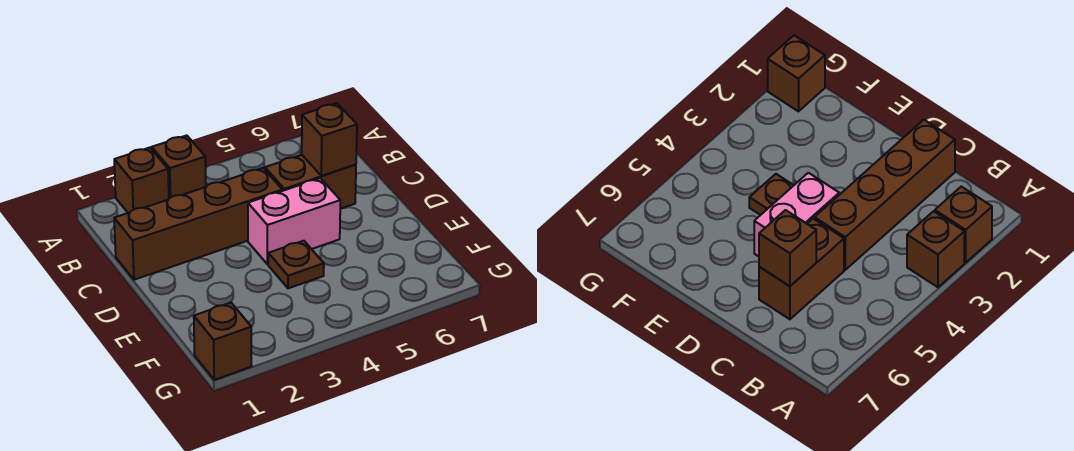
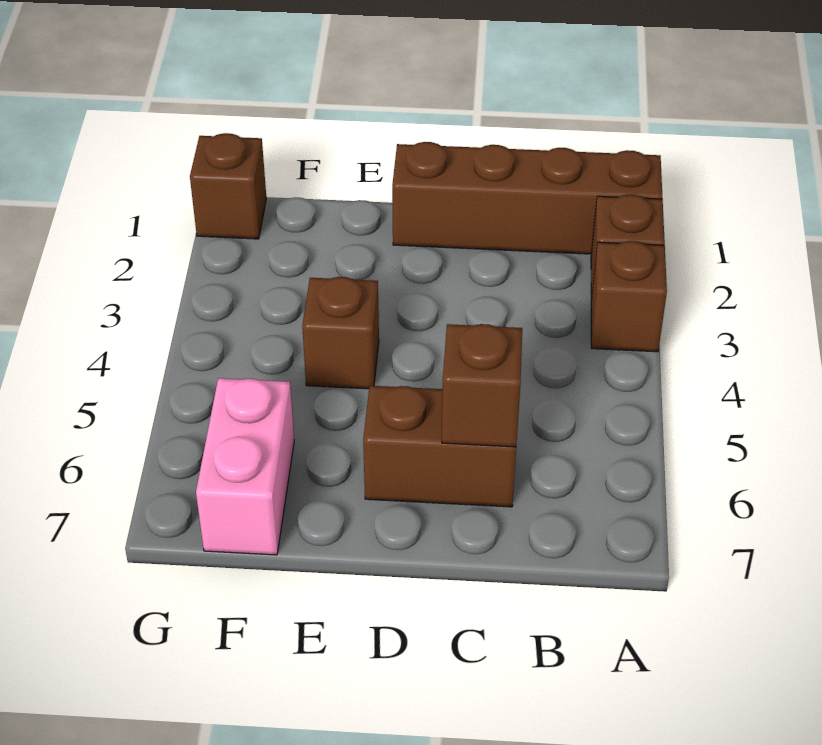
brown brick C1:C4 level 1 -> brown brick A1:D1 level 1
brown brick C5:C6 level 1 -> brown brick C6:D6 level 1
pink brick D4:D5 level 1 -> pink brick F6:F7 level 1
brown plate E4 level 1 -> brown brick E4 level 1

